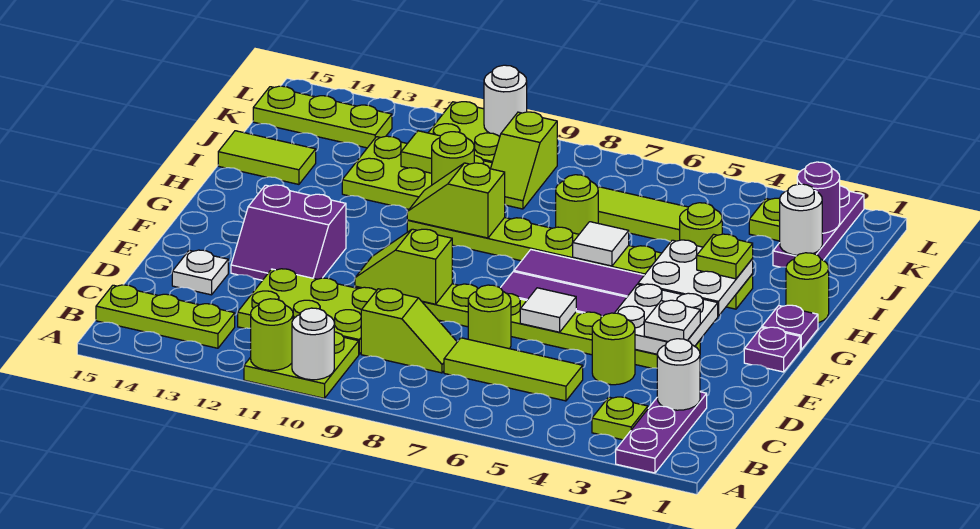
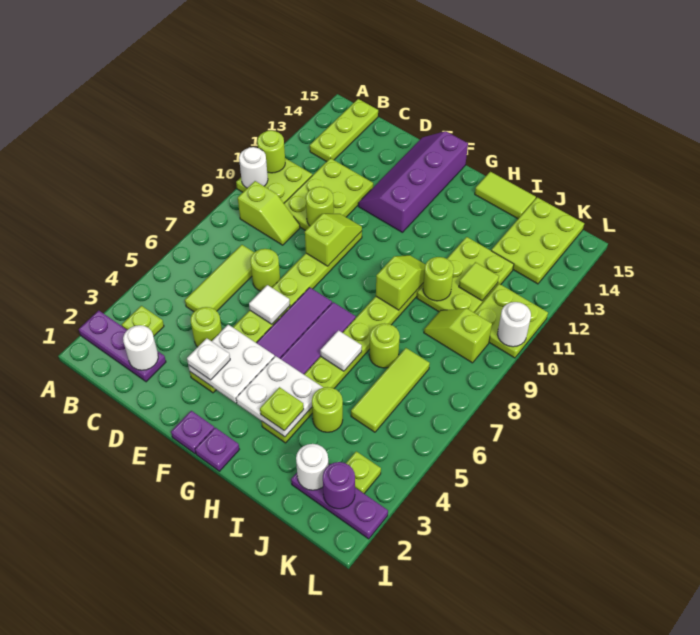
lime slope C8:C9 level 1 top 9 -> lime slope B9:C9 level 1 top B
white plate D14 level 1 -> none
purple slope E12:F13 level 1 top F -> purple slope E12:F15 level 1 top F
lime round brick H1 level 1 -> lime round brick D10 level 2
lime tile I14:I15 level 1 -> lime tile H15:I15 level 1
lime plate K13:K15 level 1 -> lime plate J13:K15 level 1

